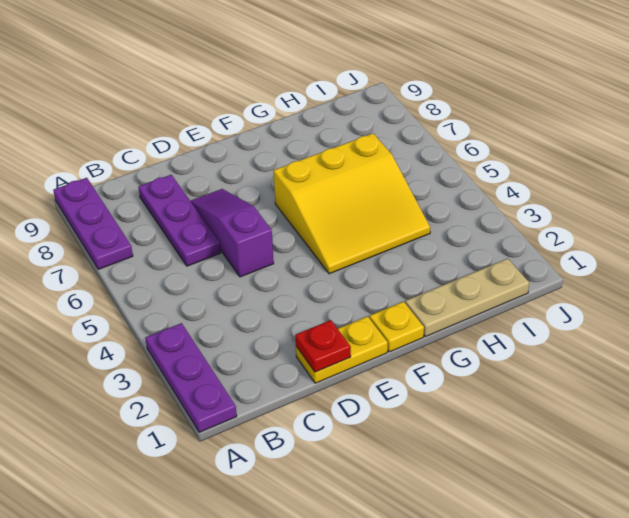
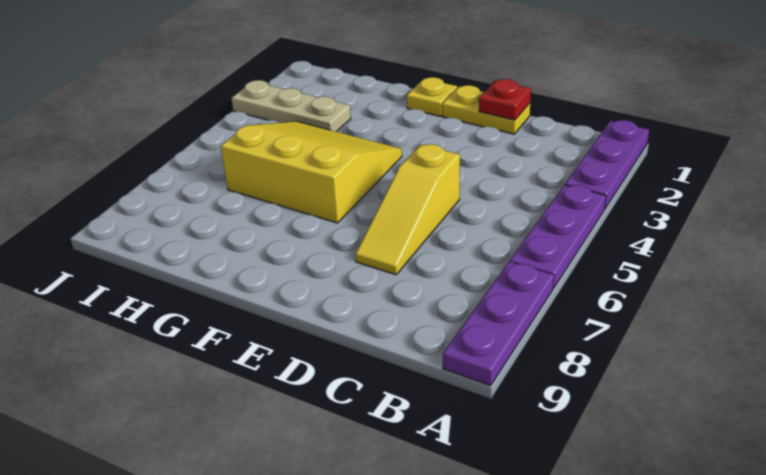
purple plate C6:C8 level 1 -> purple plate A4:A6 level 1
purple slope D5:D7 level 1 top 5 -> yellow slope D5:D7 level 1 top 5
tan plate G1:I1 level 1 -> tan plate H3:J3 level 1

